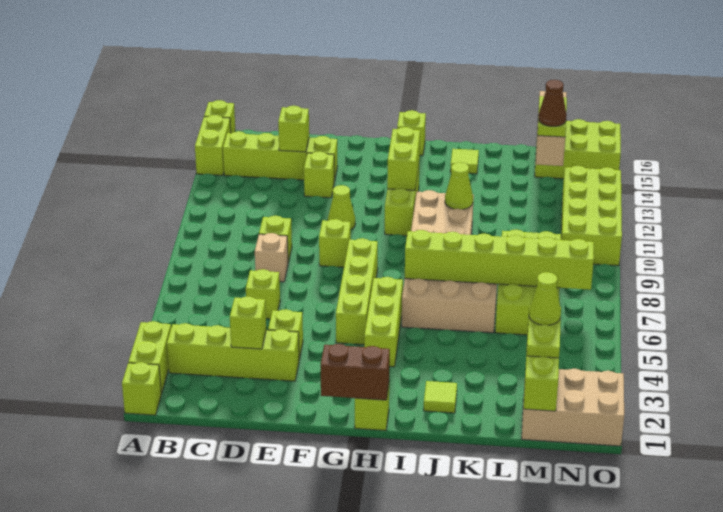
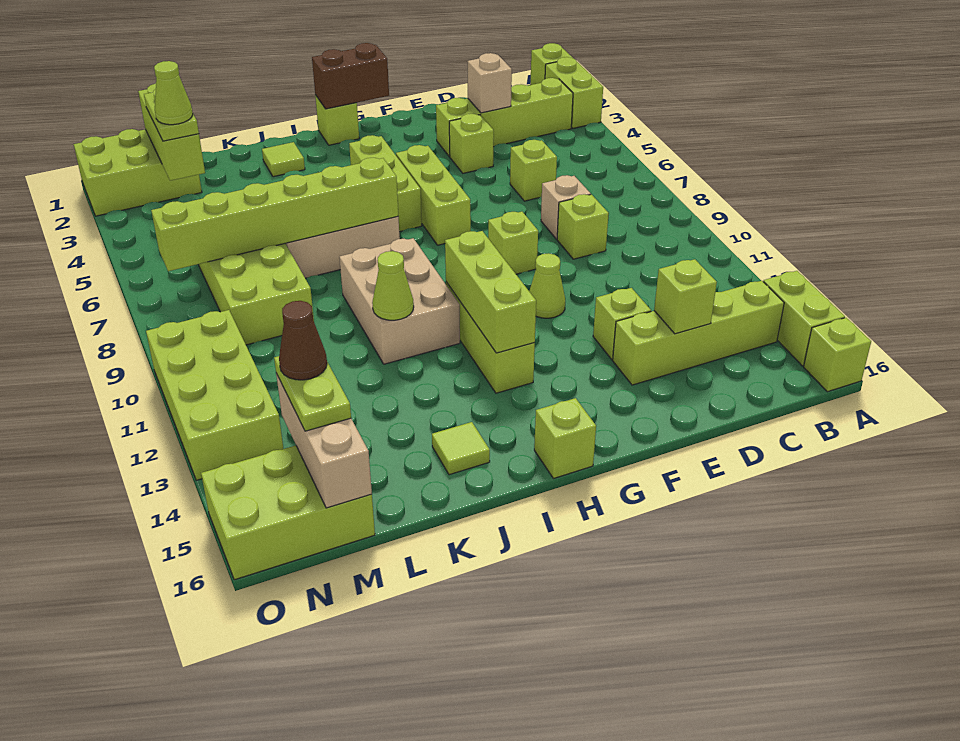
lime brick D3 level 2 -> tan brick D3 level 2
lime brick G5:G8 level 1 -> lime brick G5:G7 level 1
lime brick H12:H13 level 2 -> lime brick H11:H13 level 2
tan brick M1:O2 level 1 -> lime brick M1:O2 level 1

